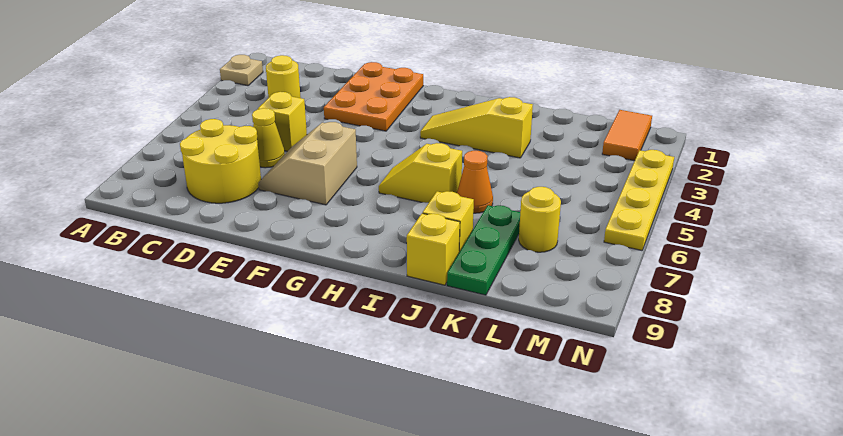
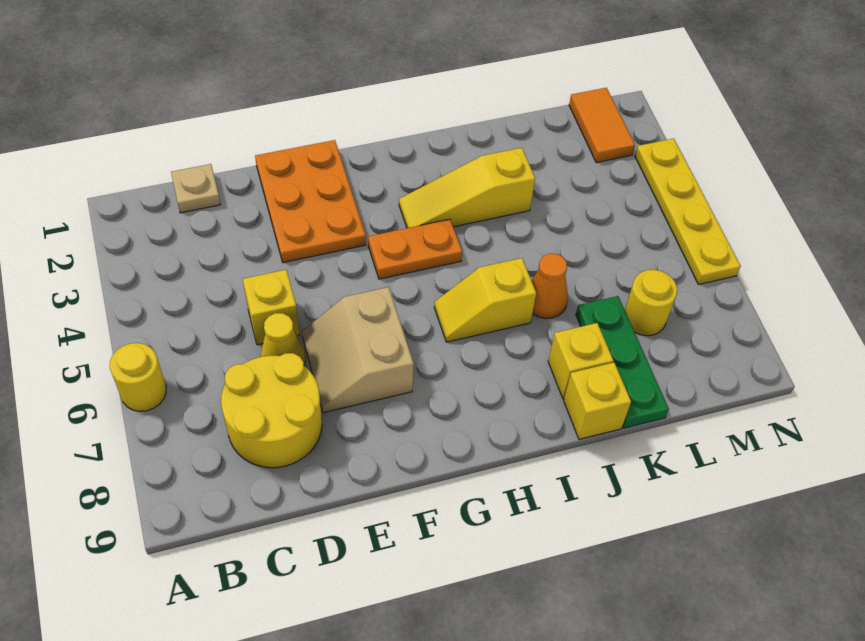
tan plate A2 level 1 -> tan plate C1 level 1
yellow round brick C3 level 1 -> yellow round brick A6 level 1
none -> orange plate G4:H4 level 1

